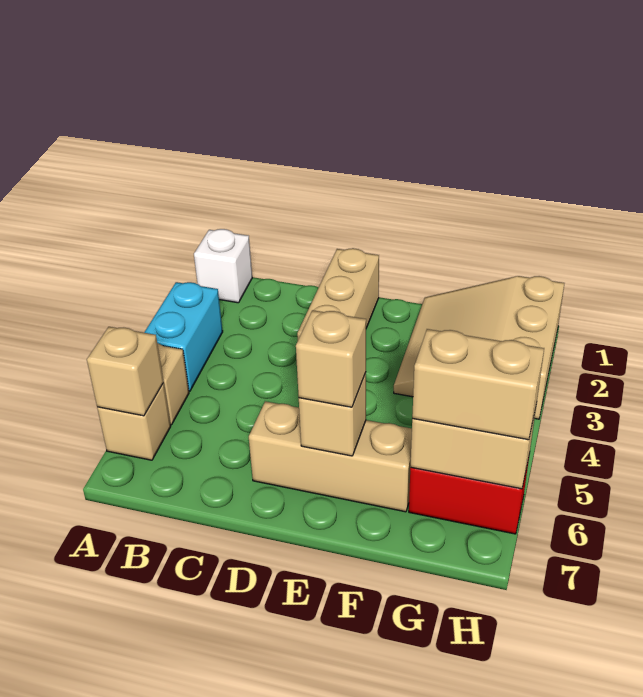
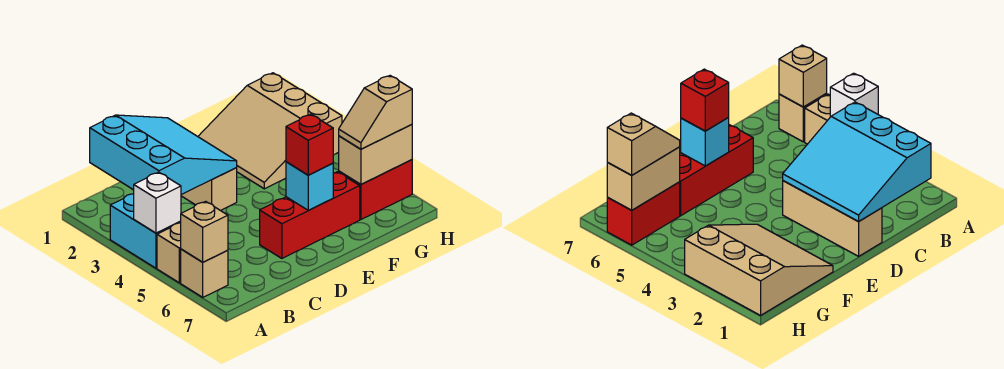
white brick A1 level 1 -> white brick A4 level 2
none -> cyan slope B1:D3 level 2 top B
tan brick D6:F6 level 1 -> red brick D6:F6 level 1
tan brick E6 level 2 -> cyan brick E6 level 2
tan brick E6 level 3 -> red brick E6 level 3
tan brick G6:H6 level 3 -> tan slope G6:H6 level 3 top H

